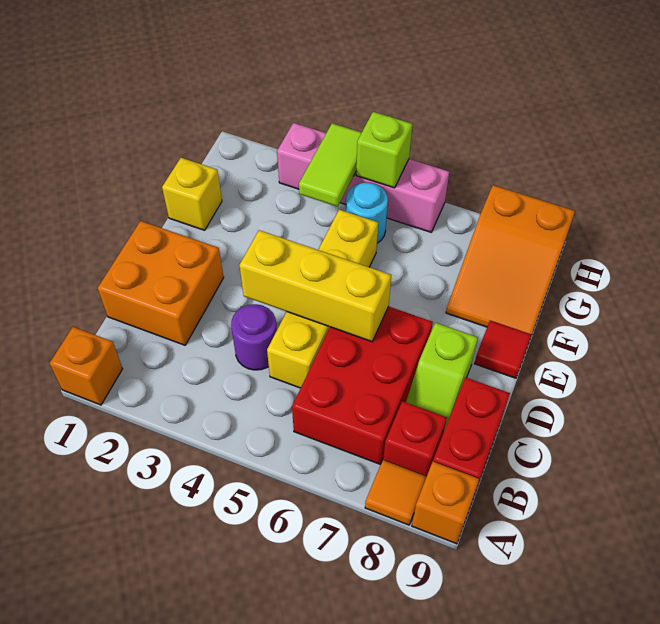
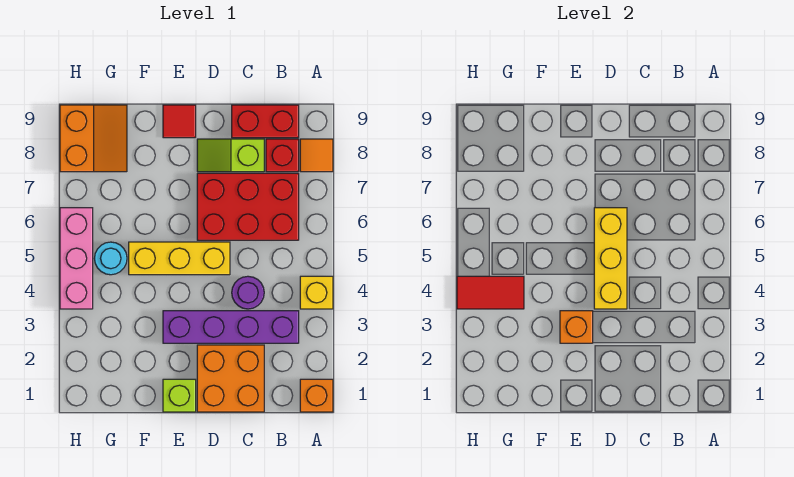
orange brick A9 level 1 -> orange brick E3 level 2
none -> purple brick B3:E3 level 1
yellow brick C5:F5 level 1 -> yellow brick D5:F5 level 1
lime slope C8:D8 level 1 top D -> lime slope C8:D8 level 1 top C
yellow brick F1 level 1 -> yellow brick A4 level 1
orange slope F8:H9 level 1 top H -> orange slope G8:H9 level 1 top H
lime tile G4:H4 level 2 -> red tile G4:H4 level 2
pink brick H3:H6 level 1 -> pink brick H4:H6 level 1
lime brick H5 level 2 -> lime brick E1 level 1

